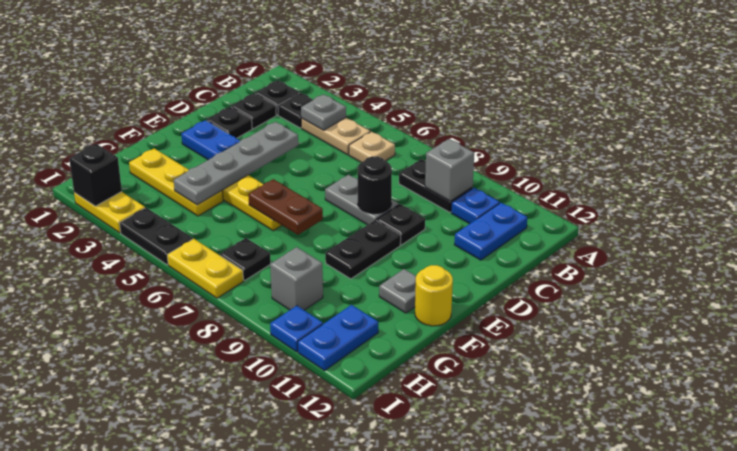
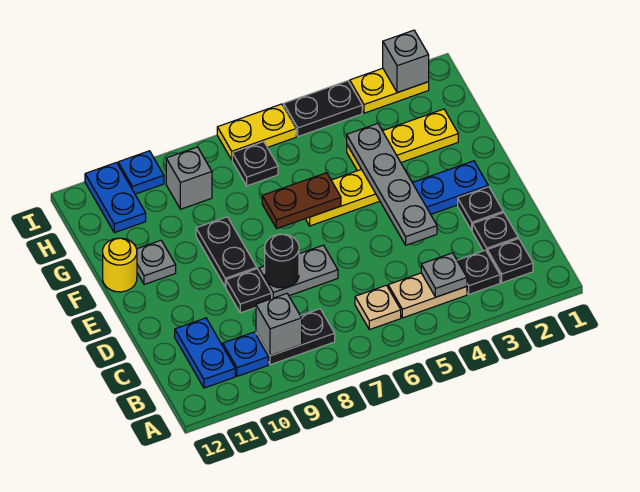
black brick I2 level 2 -> grey brick I2 level 2

